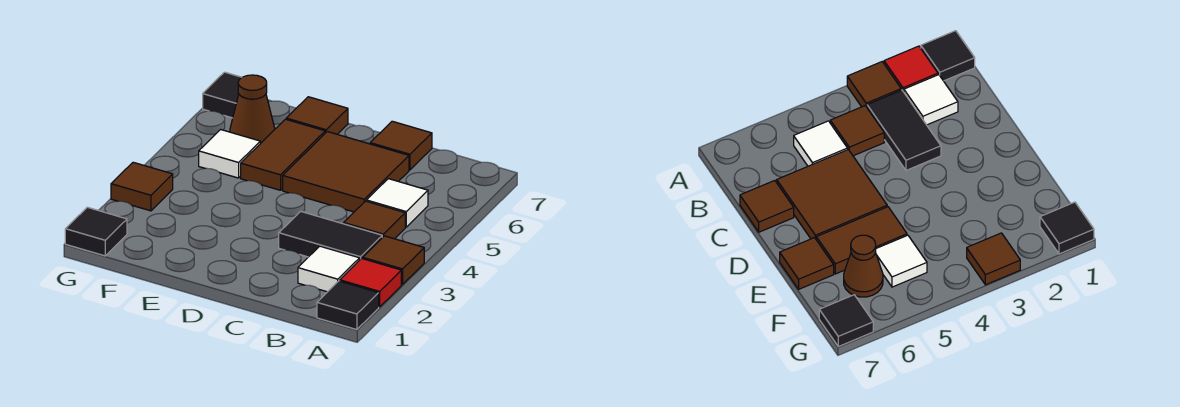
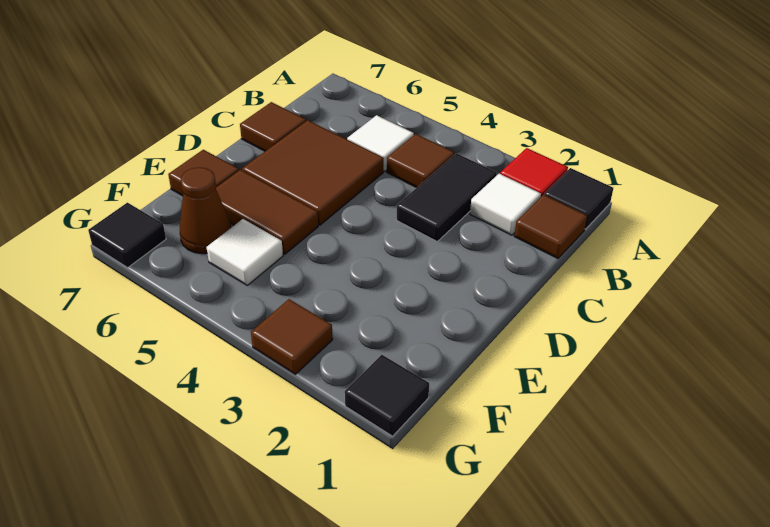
brown tile A3 level 1 -> brown tile B1 level 1

